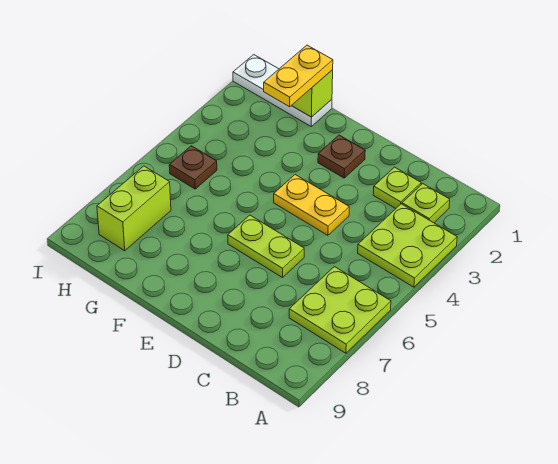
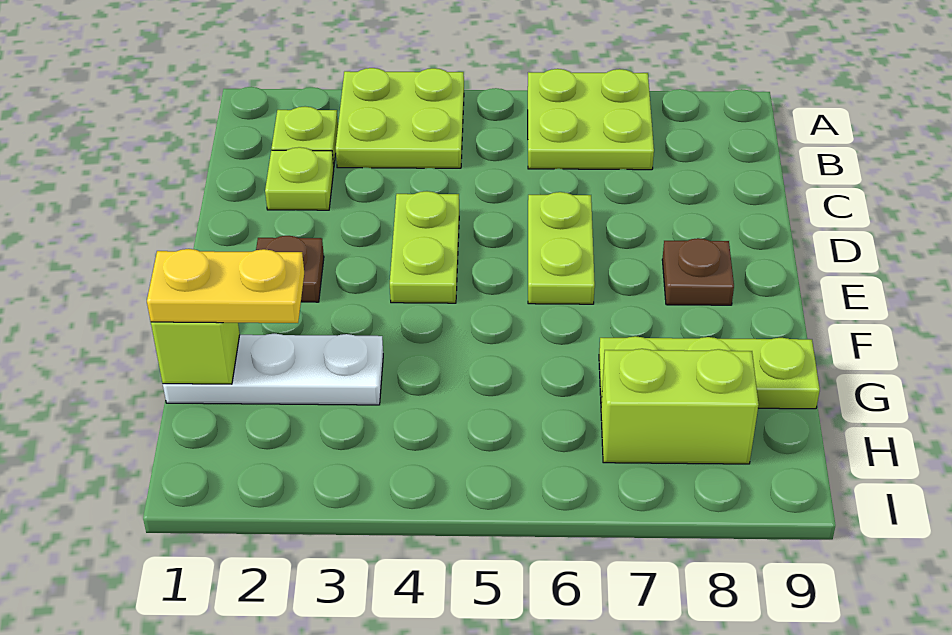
yellow plate D4:E4 level 1 -> lime plate D4:E4 level 1
white plate G1:I1 level 1 -> white plate G1:G3 level 1
none -> lime plate G7:G9 level 1
brown plate H5 level 1 -> brown plate E8 level 1

